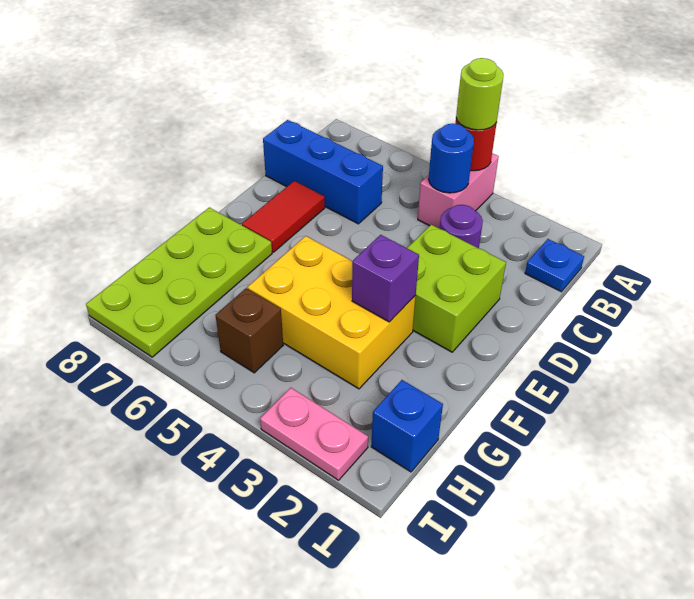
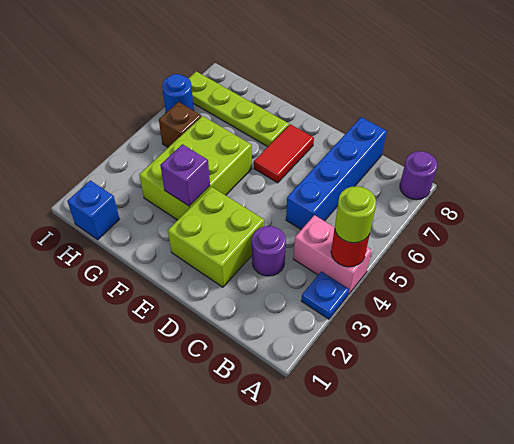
none -> purple round brick A8 level 1
blue plate B1 level 1 -> blue plate A3 level 1
blue round brick B4 level 2 -> blue round brick I6 level 1
blue brick C6:C8 level 1 -> blue brick C5:C8 level 1
red tile D7:E7 level 1 -> red tile E6:E7 level 1
yellow brick F3:G5 level 1 -> lime brick F3:G5 level 1
lime plate F7:I8 level 1 -> lime plate F7:I7 level 1
pink plate I2:I3 level 1 -> none

